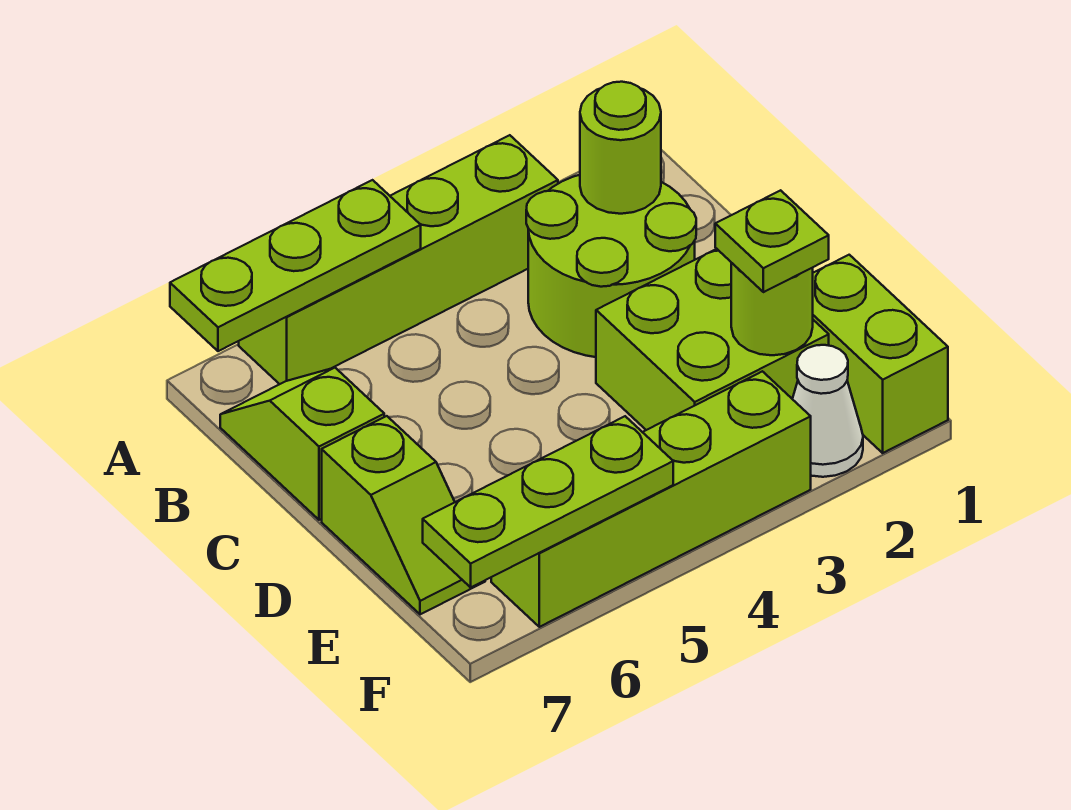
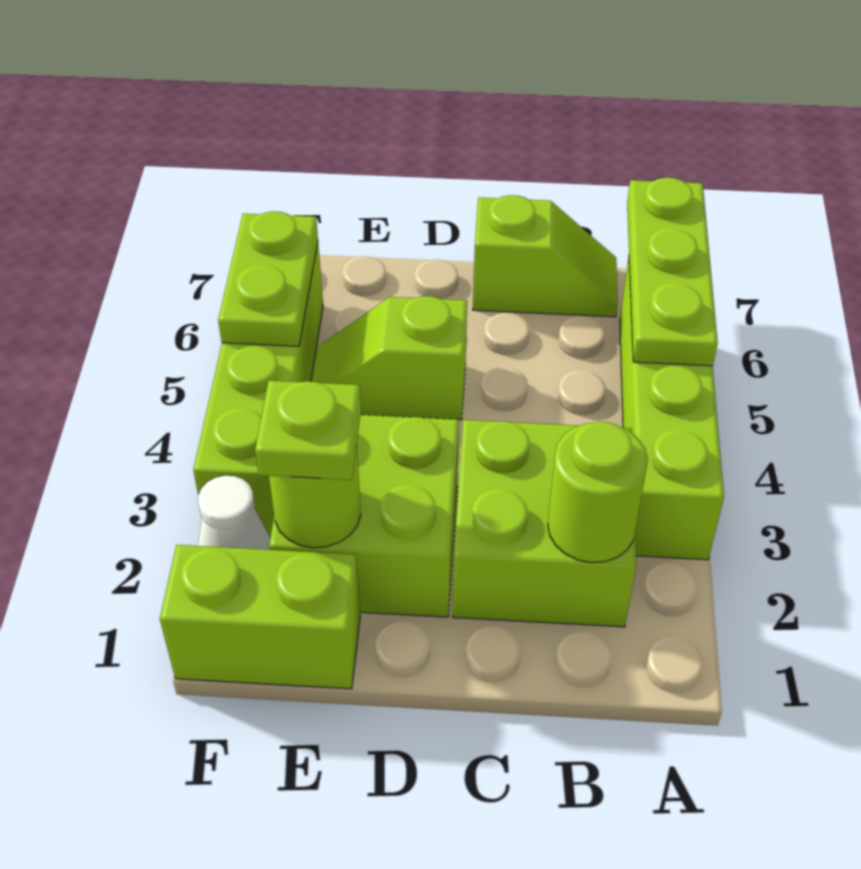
lime round brick B2:C3 level 1 -> lime brick B2:C3 level 1
lime slope D7:E7 level 1 top D -> lime slope D5:E5 level 1 top D
lime plate F5:F7 level 2 -> lime plate F5:F6 level 2

